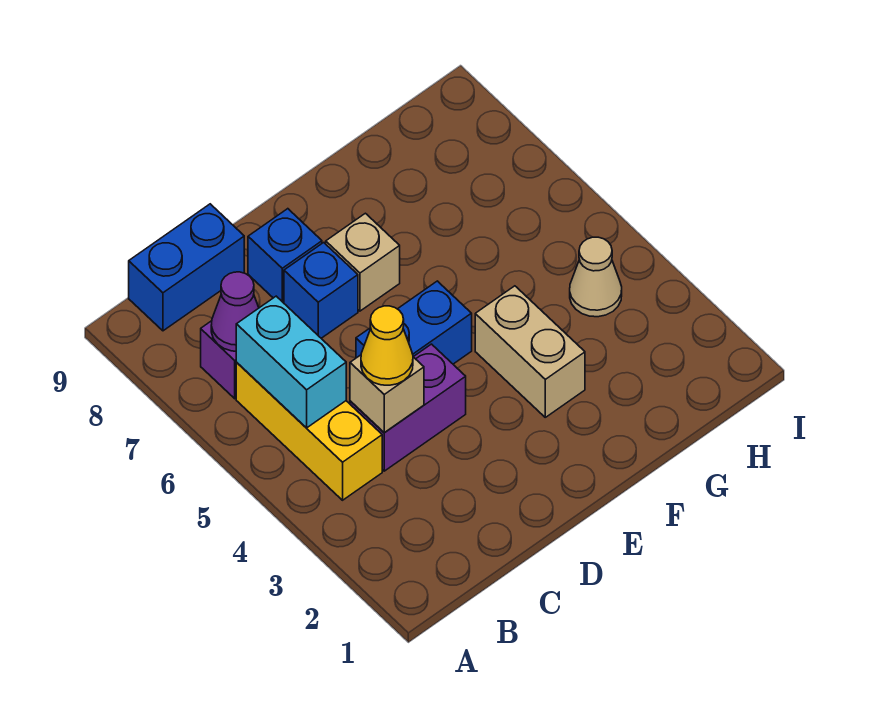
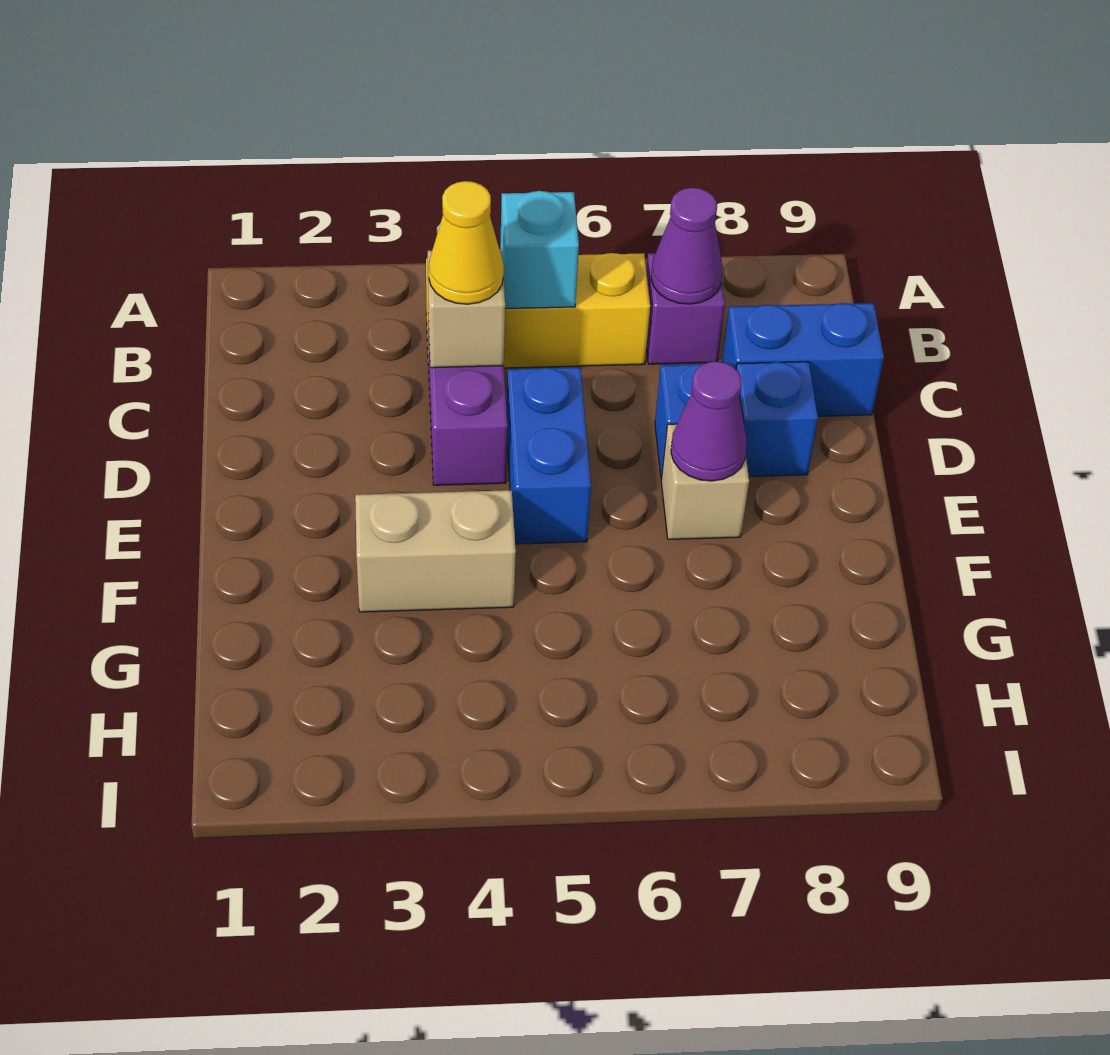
cyan brick B5:B6 level 2 -> cyan brick B5 level 2
blue brick B9:C9 level 1 -> blue brick C8:C9 level 1
none -> purple cone E7 level 2
tan cone H4 level 1 -> none

